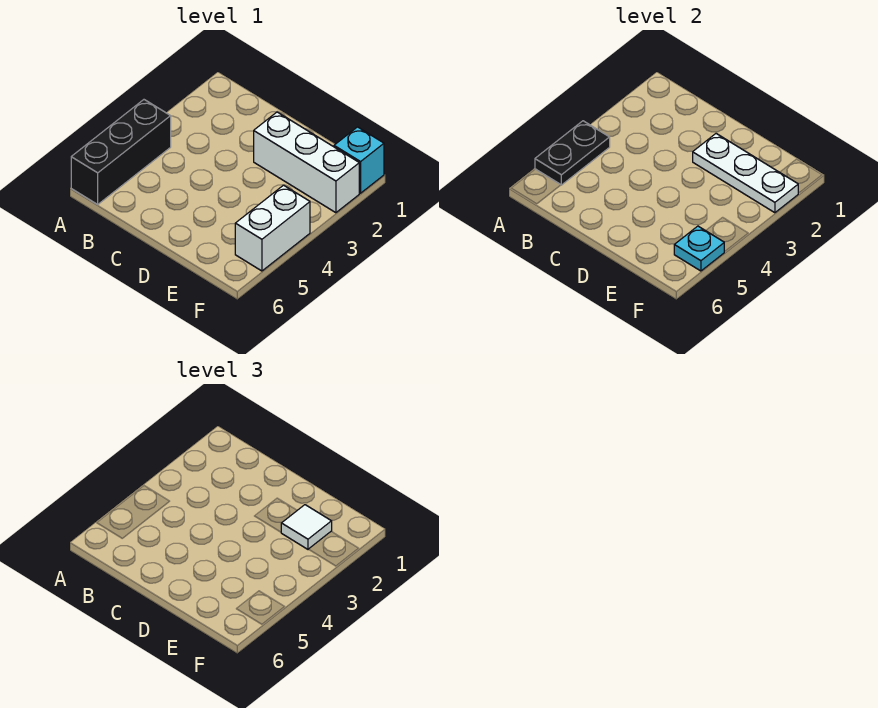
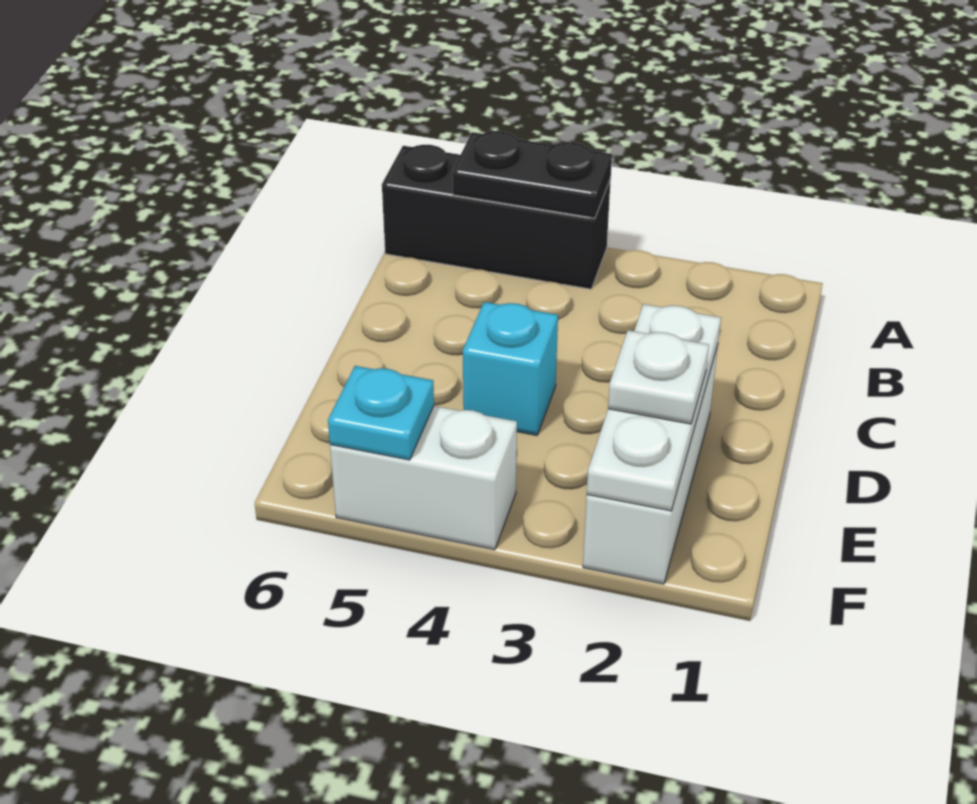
white tile E2 level 3 -> white plate E2 level 3
cyan brick F1 level 1 -> cyan brick D4 level 1

